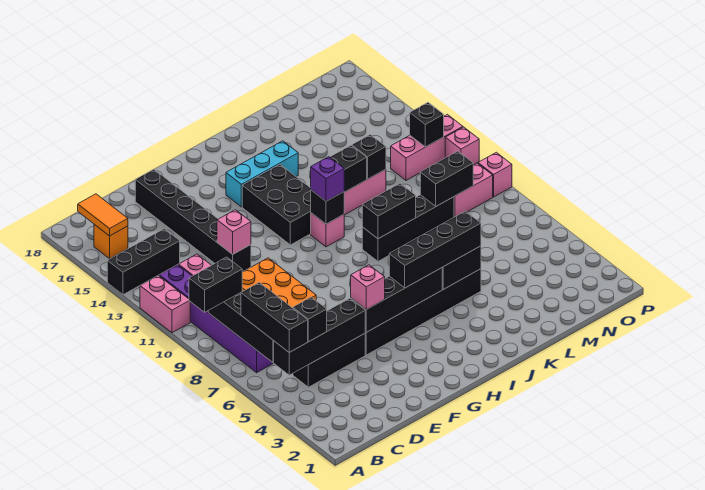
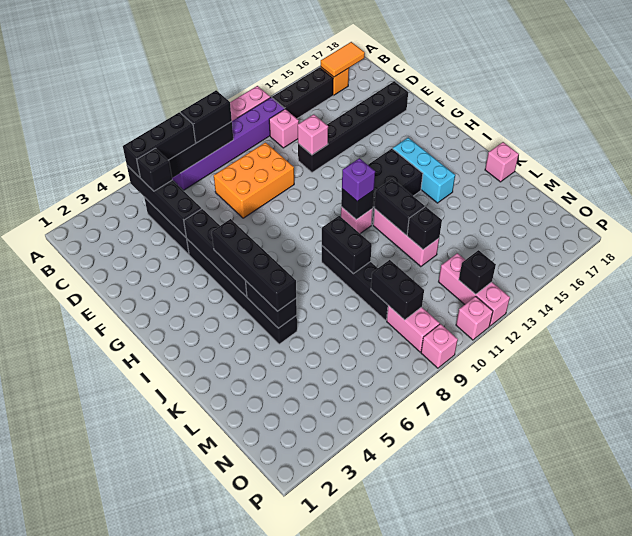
black brick A9:B9 level 3 -> black brick B8:B9 level 3
black brick A14:C14 level 1 -> black brick B13:B15 level 1
pink brick F5 level 3 -> pink brick K18 level 1

